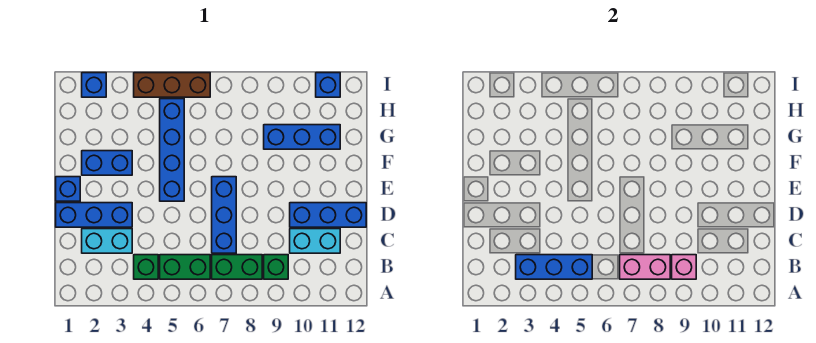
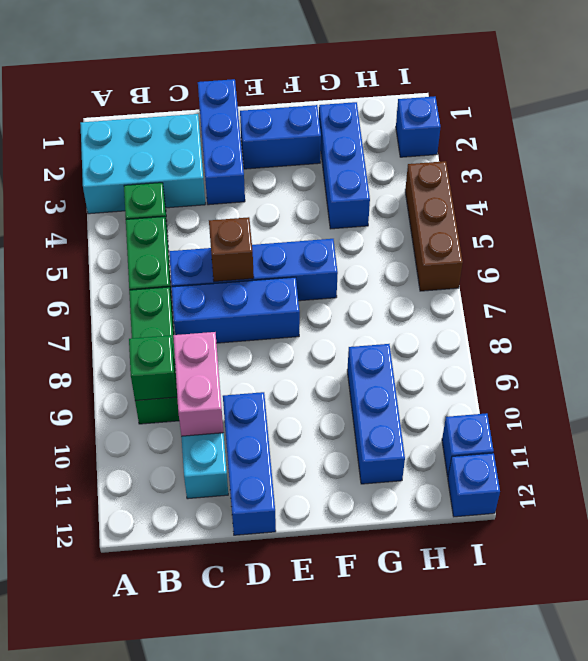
blue brick B3:B5 level 2 -> blue brick G2:G4 level 1
pink brick B7:B8 level 2 -> pink brick C9:C10 level 2
pink brick B9 level 2 -> green brick B9 level 2
cyan brick C2:C3 level 1 -> cyan brick A2:C3 level 1
none -> brown brick D6 level 2
blue brick E1 level 1 -> blue brick I12 level 1
blue brick E5:H5 level 1 -> blue brick C6:F6 level 1
blue brick F2:F3 level 1 -> blue brick E2:F2 level 1

